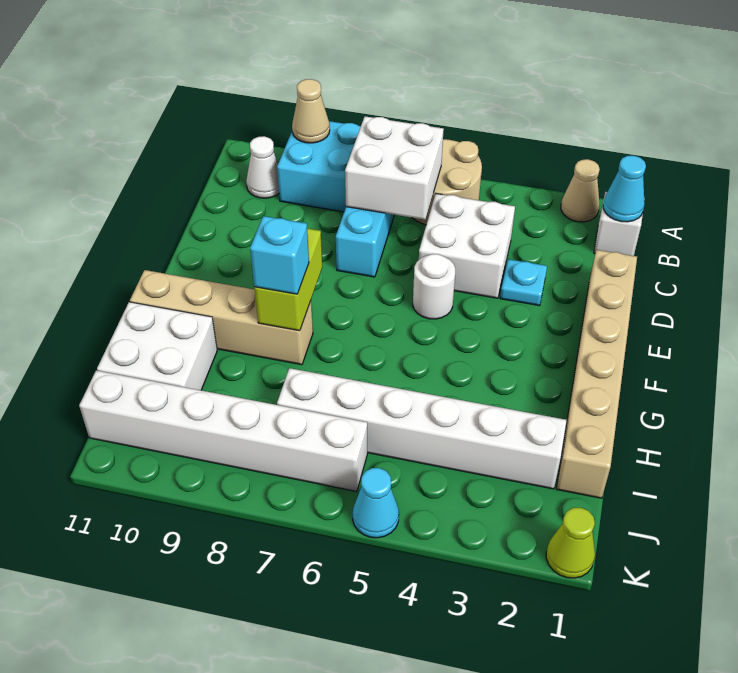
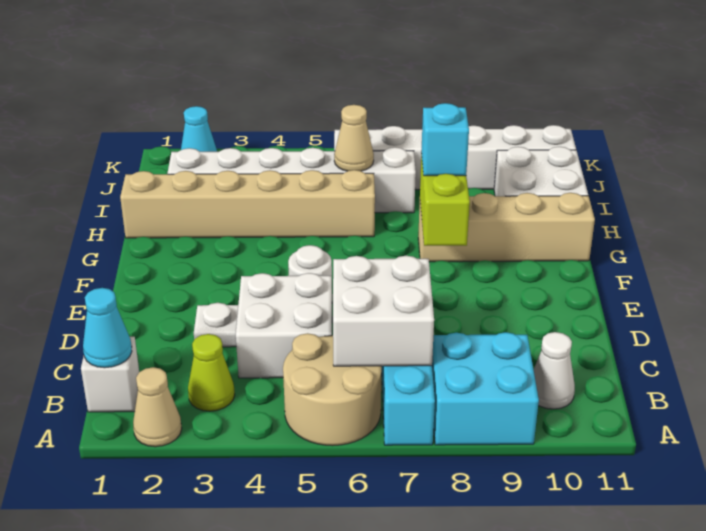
tan cone A9 level 2 -> tan cone I6 level 2
tan brick D1:I1 level 1 -> tan brick H1:H6 level 1
cyan plate D3 level 1 -> white plate D3 level 1
lime cone K1 level 1 -> lime cone B3 level 1
cyan cone K5 level 1 -> cyan cone K2 level 1

